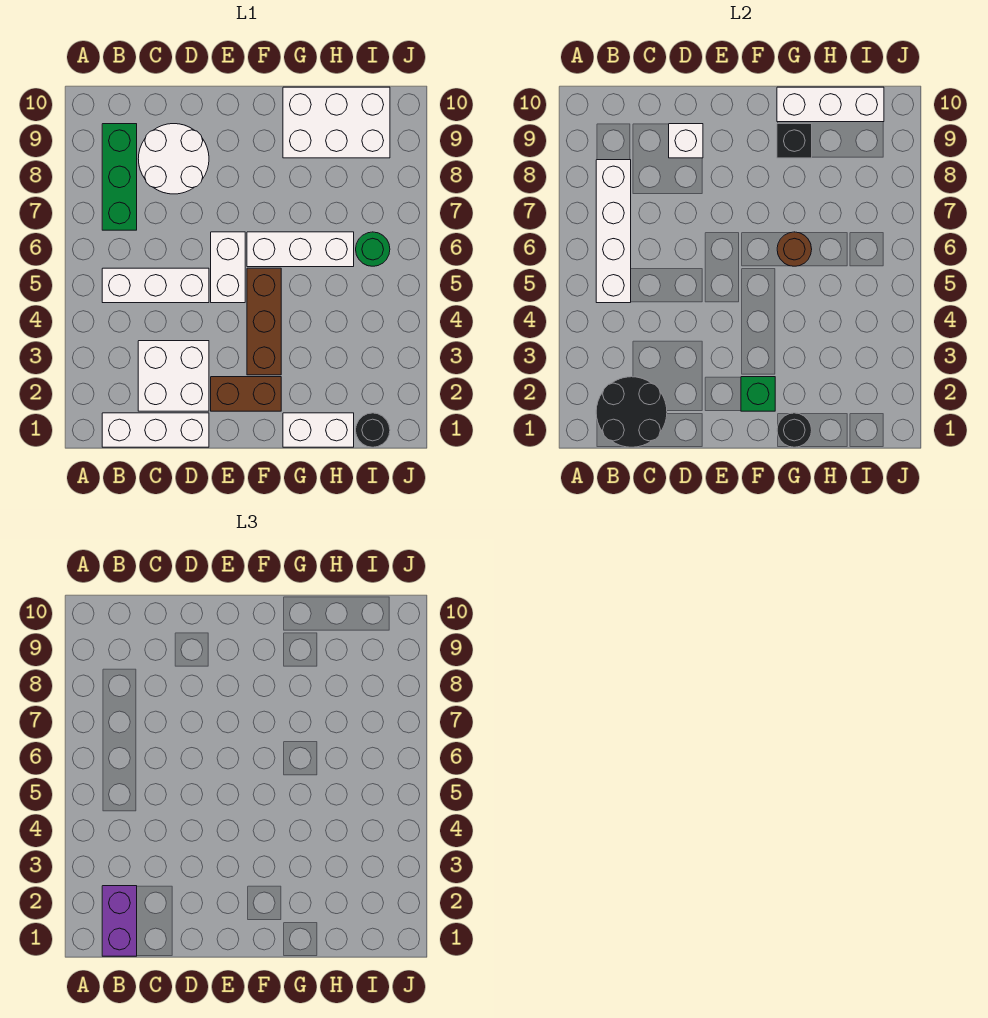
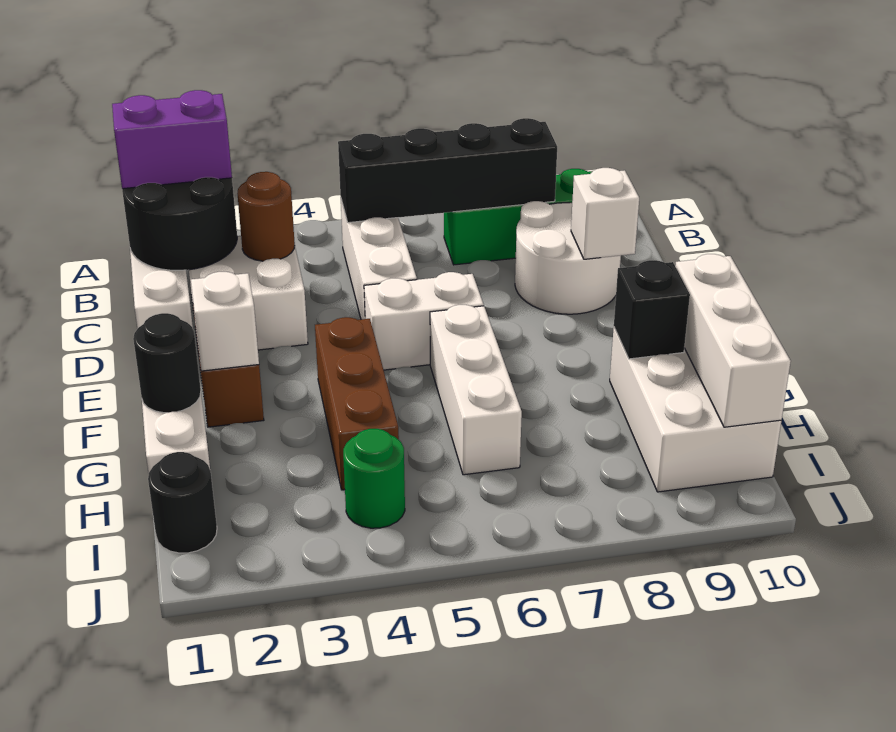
white brick B5:B8 level 2 -> black brick B5:B8 level 2
green brick F2 level 2 -> white brick F2 level 2
brown brick F3:F5 level 1 -> brown brick F4:H4 level 1
brown round brick G6 level 2 -> brown round brick C3 level 2
green round brick I6 level 1 -> green round brick I4 level 1

